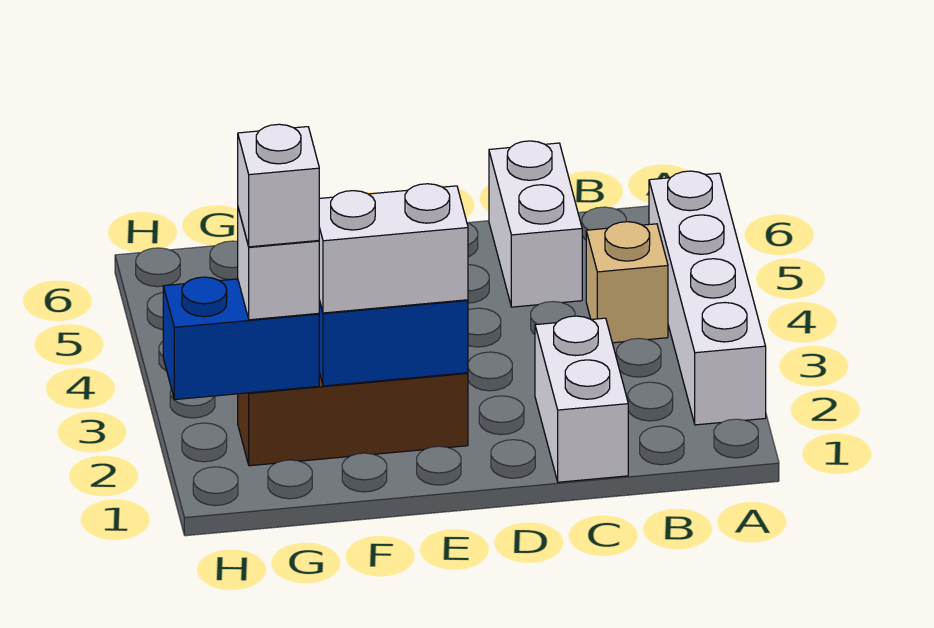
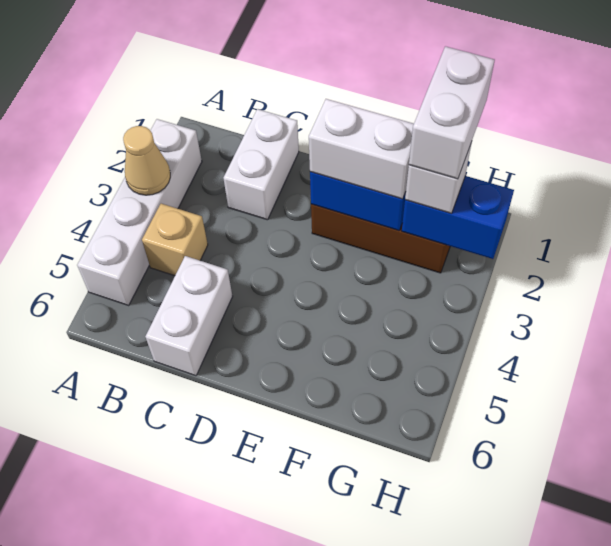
none -> tan cone A3 level 2
white brick G2 level 4 -> white brick G1:G2 level 4

